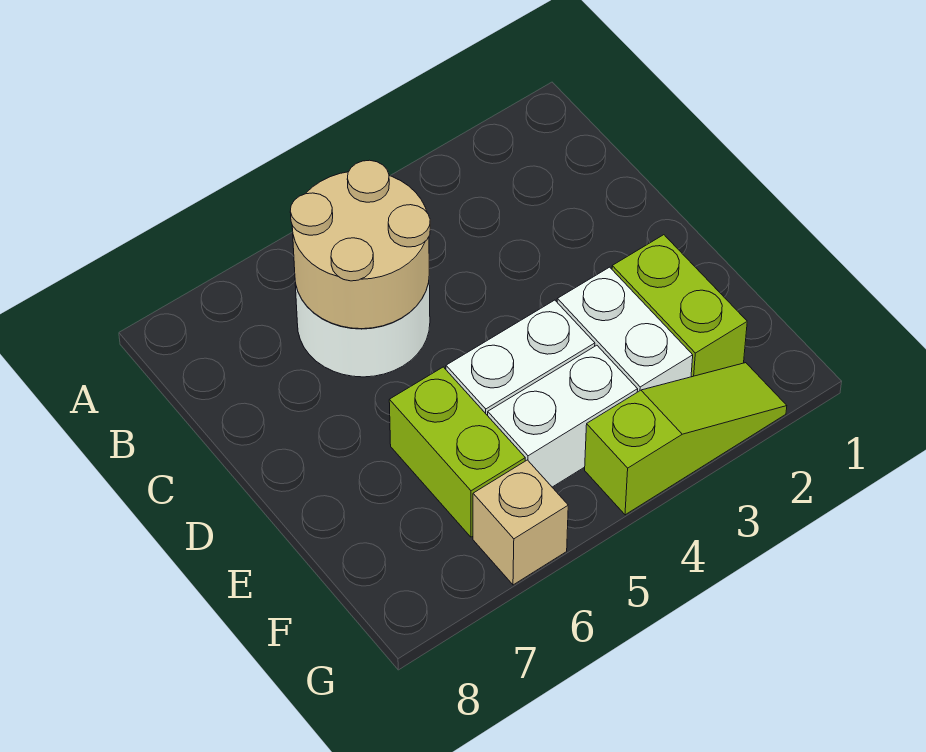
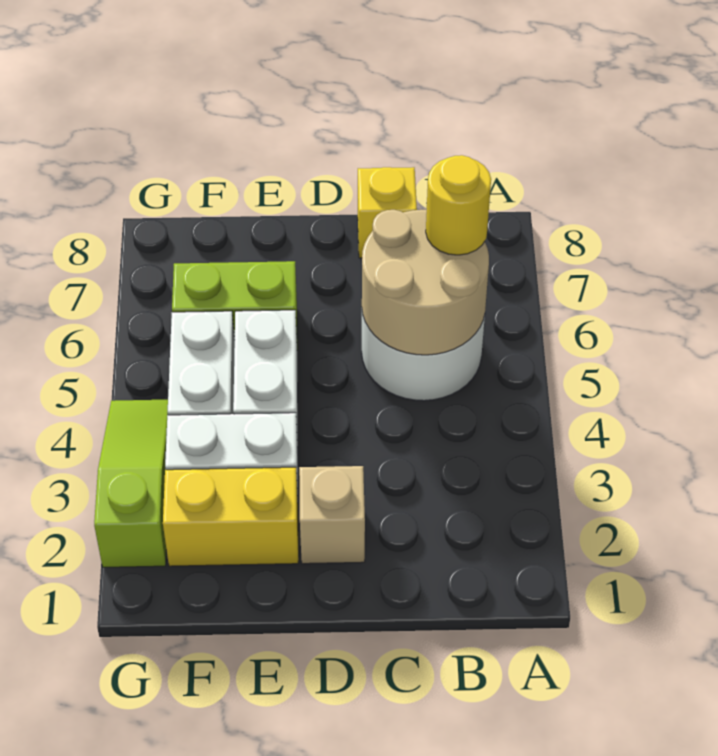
none -> yellow round brick B6 level 3
none -> yellow brick C8 level 1
lime brick E2:F2 level 1 -> yellow brick E2:F2 level 1
lime slope G2:G4 level 1 top 4 -> lime slope G2:G4 level 1 top 2
tan brick G6 level 1 -> tan brick D2 level 1

